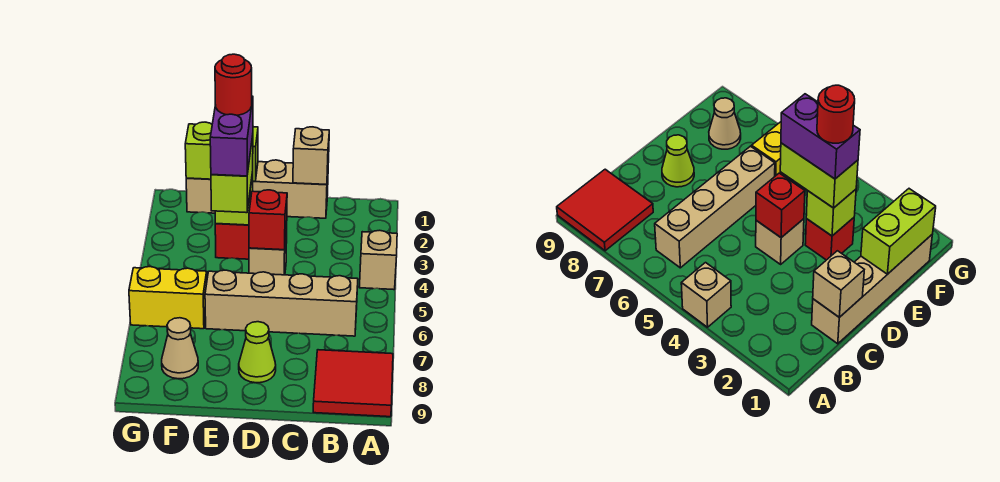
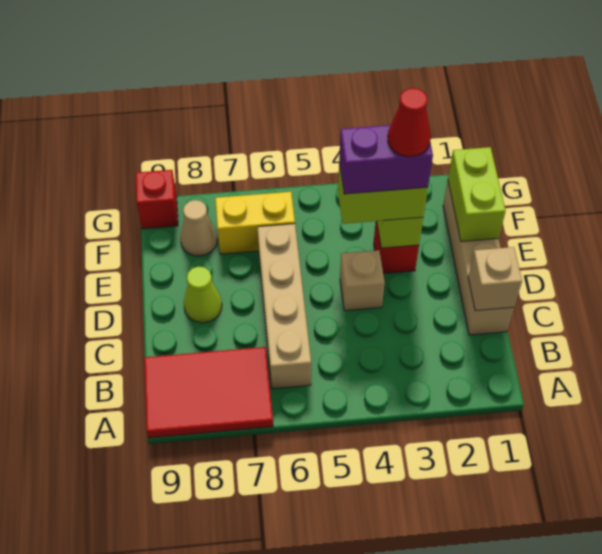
tan brick A4 level 1 -> none
red tile A8:B9 level 1 -> red tile A7:B9 level 1
red brick D4 level 2 -> red brick G9 level 1
red round brick E3 level 5 -> red cone E3 level 5
yellow brick F6:G6 level 1 -> yellow brick F6:F7 level 1

